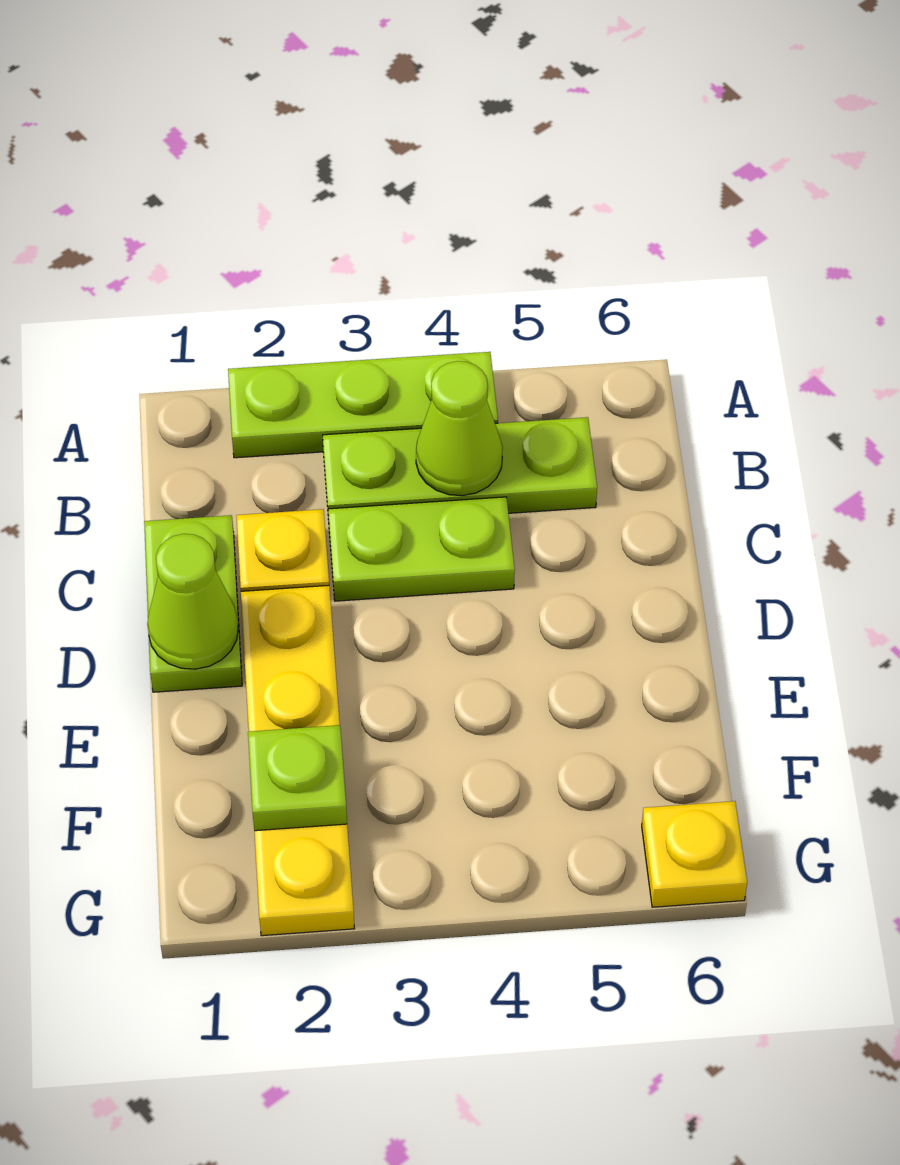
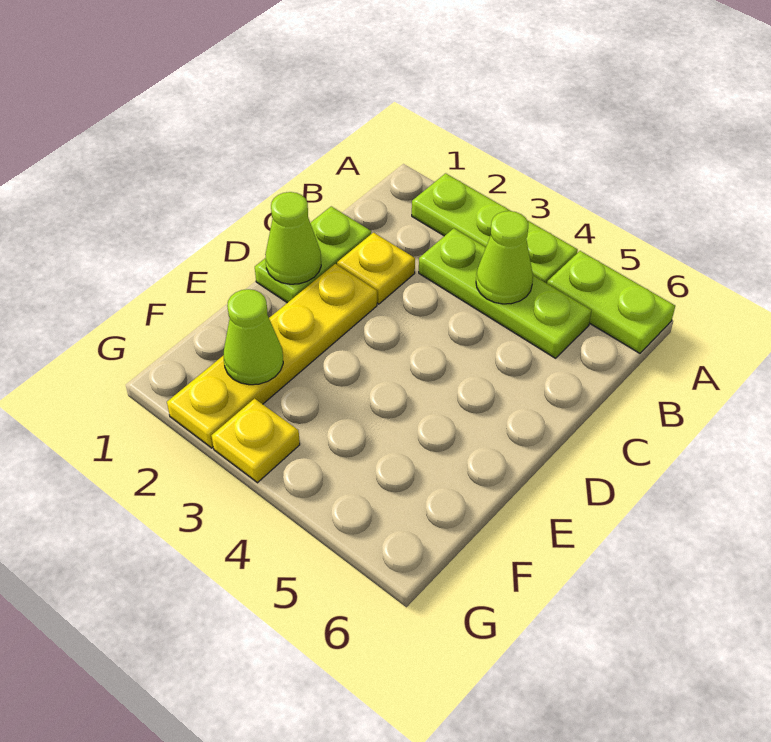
lime plate C3:C4 level 1 -> lime plate A5:A6 level 1
lime plate F2 level 2 -> lime cone F2 level 2
yellow plate G6 level 1 -> yellow plate G3 level 1

